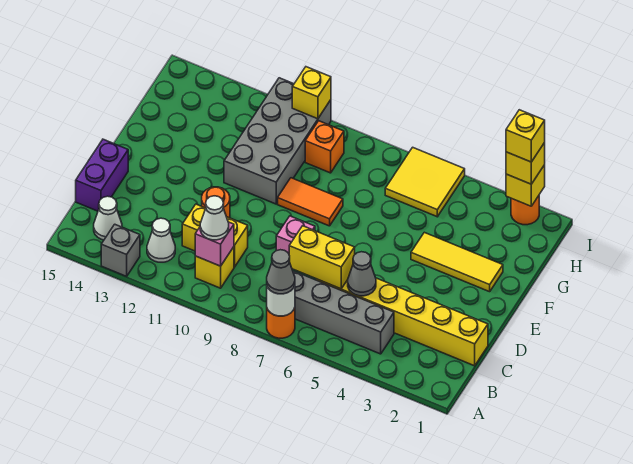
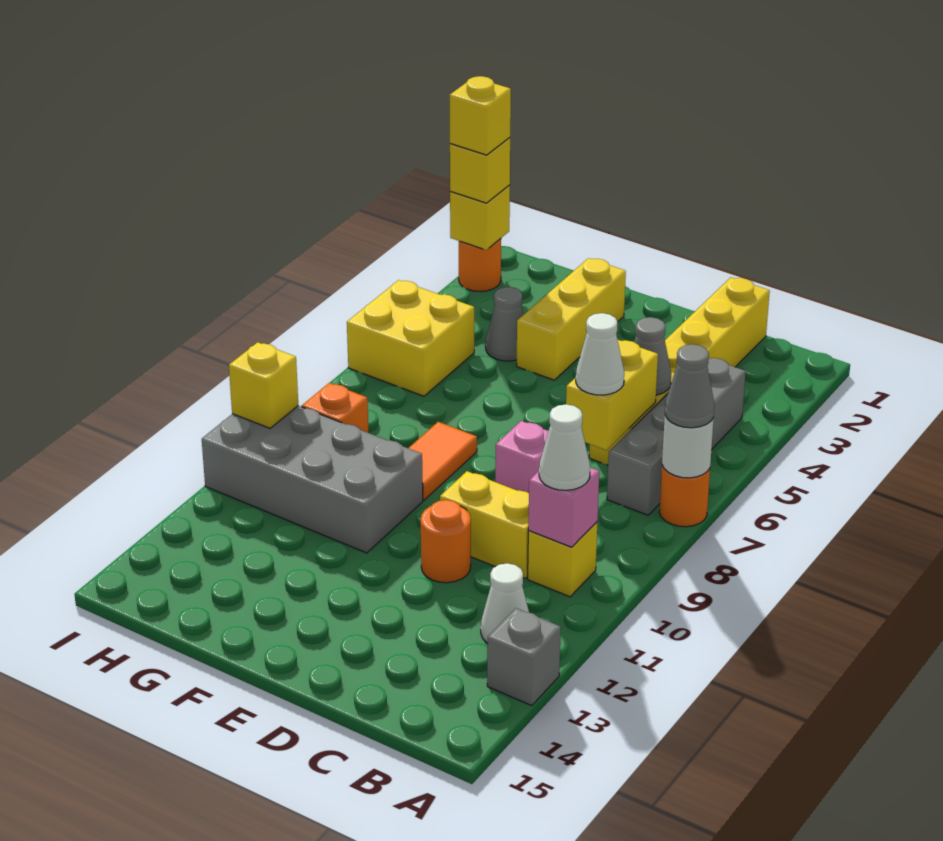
white cone B14 level 1 -> white cone C7 level 3
yellow brick C10:C11 level 1 -> yellow brick C10:D10 level 1
purple brick C15:D15 level 1 -> none
yellow tile F2:F4 level 1 -> yellow brick F2:F4 level 1
none -> grey cone G4 level 1
yellow tile H5:I6 level 1 -> yellow brick H5:I6 level 1

